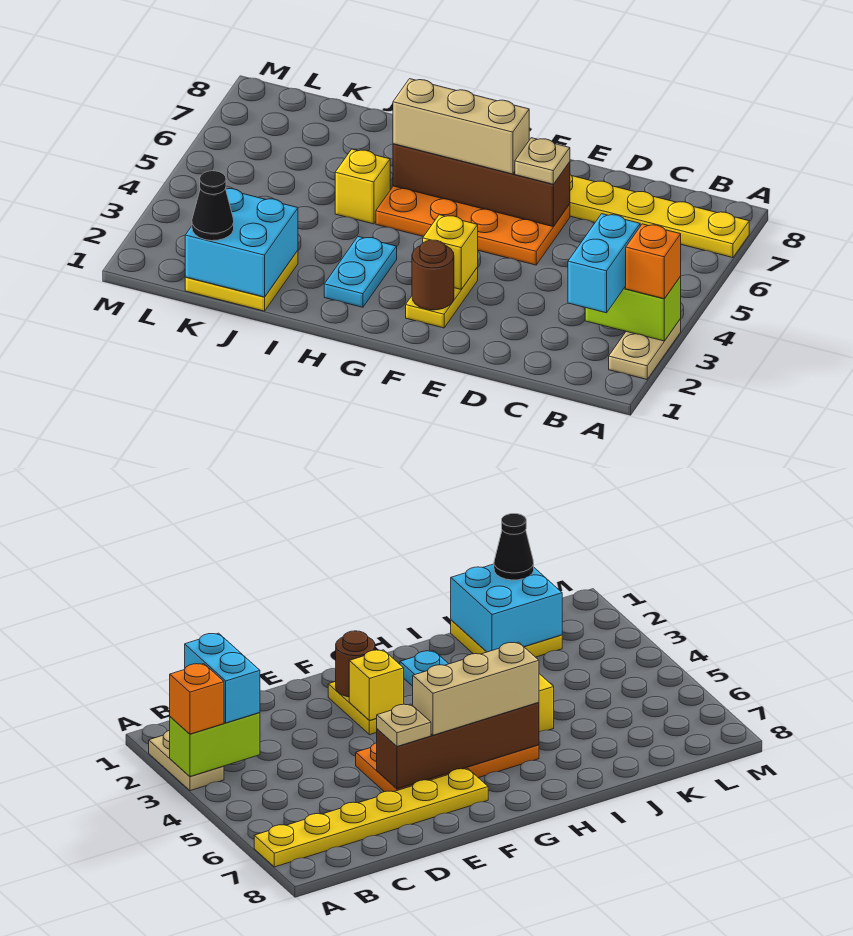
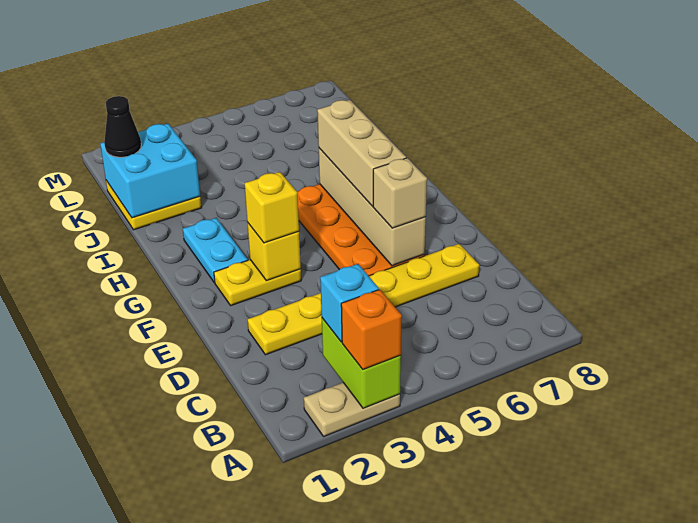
yellow plate A7:F7 level 1 -> yellow plate D2:D7 level 1
cyan brick B2:B3 level 3 -> cyan brick B3 level 3
brown brick E6:H6 level 2 -> tan brick E6:H6 level 2
tan plate E6 level 3 -> tan brick E6 level 3
brown round brick F2 level 2 -> none
cyan plate H2:H3 level 1 -> cyan plate G2:H2 level 1
yellow brick I5 level 1 -> yellow brick F3 level 3

